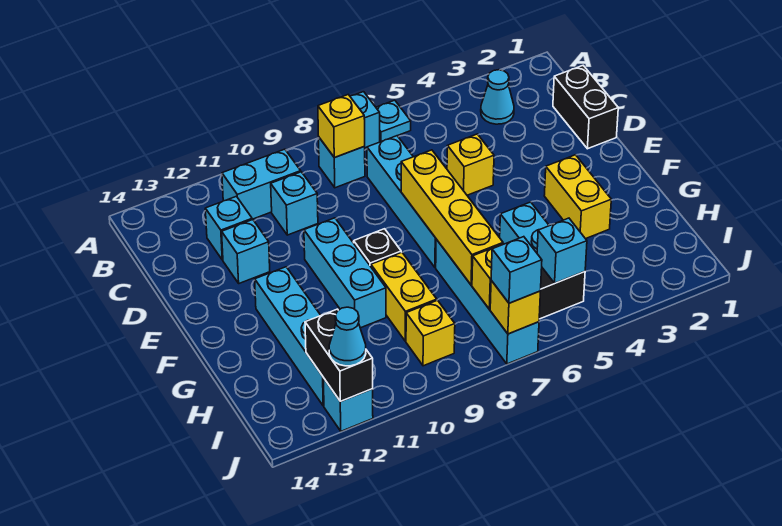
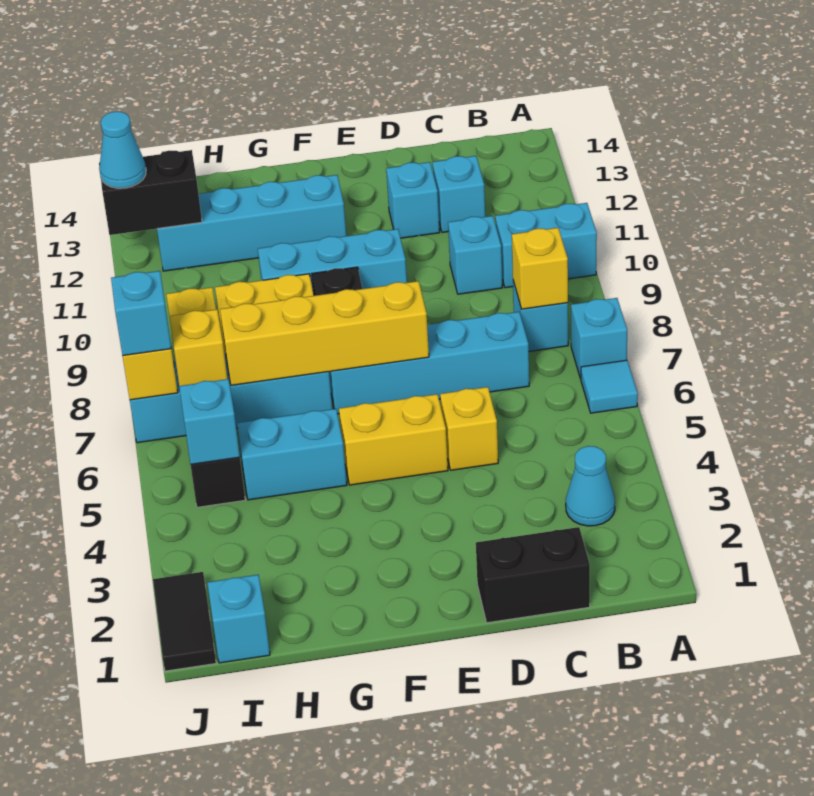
cyan plate A6 level 1 -> cyan tile A6 level 1
cyan brick B10:B11 level 1 -> cyan brick A10:B10 level 1
yellow brick F3:G3 level 1 -> yellow brick E5:F5 level 1
none -> black tile J1:J2 level 1
cyan brick J12 level 1 -> cyan brick I1 level 1

